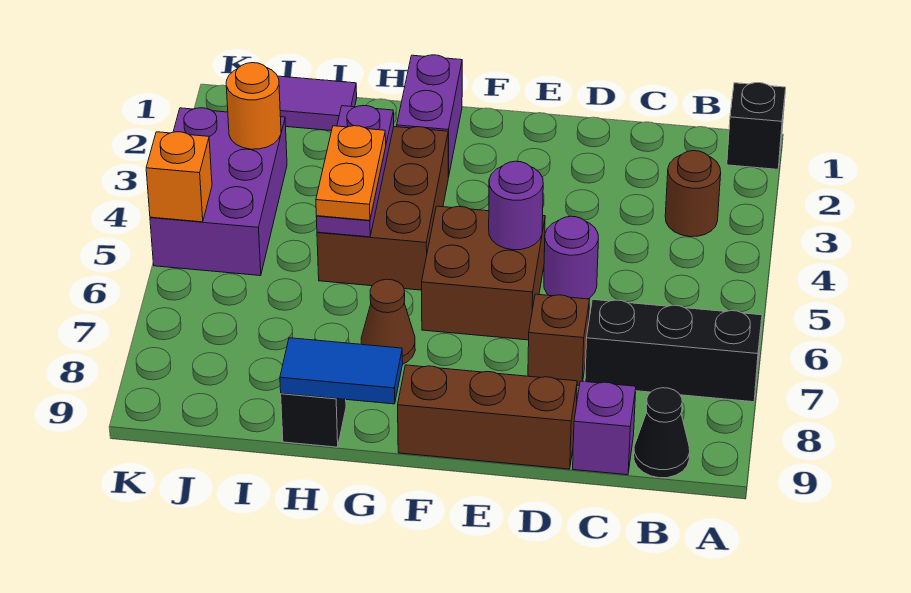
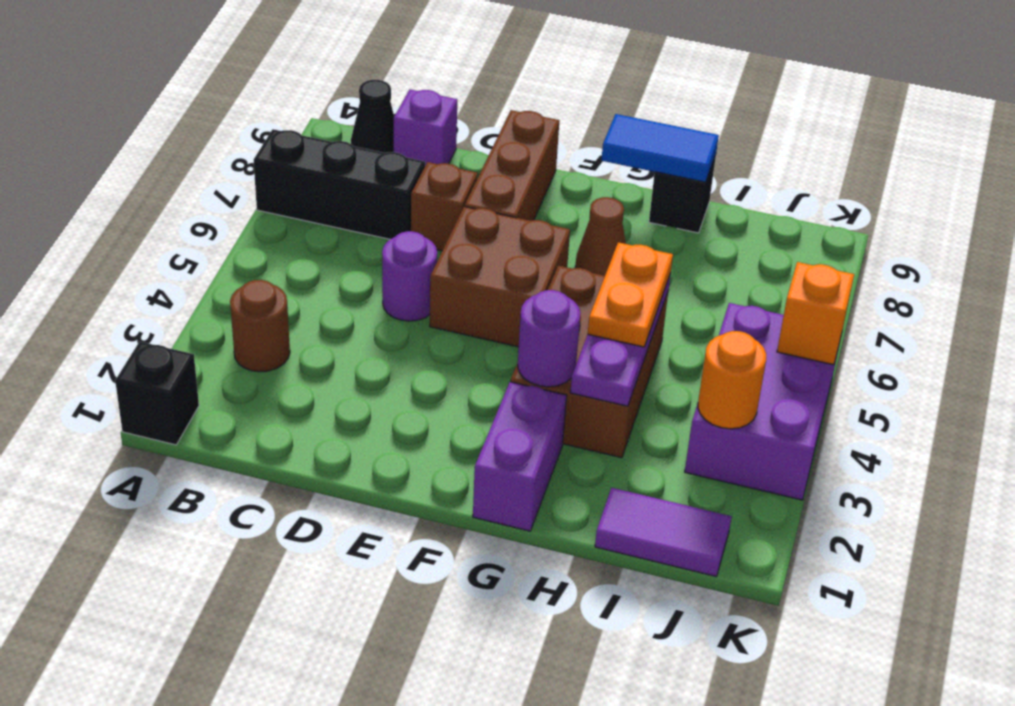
brown brick D9:F9 level 1 -> brown brick E7:E9 level 1
purple round brick E5 level 2 -> purple round brick G3 level 2

